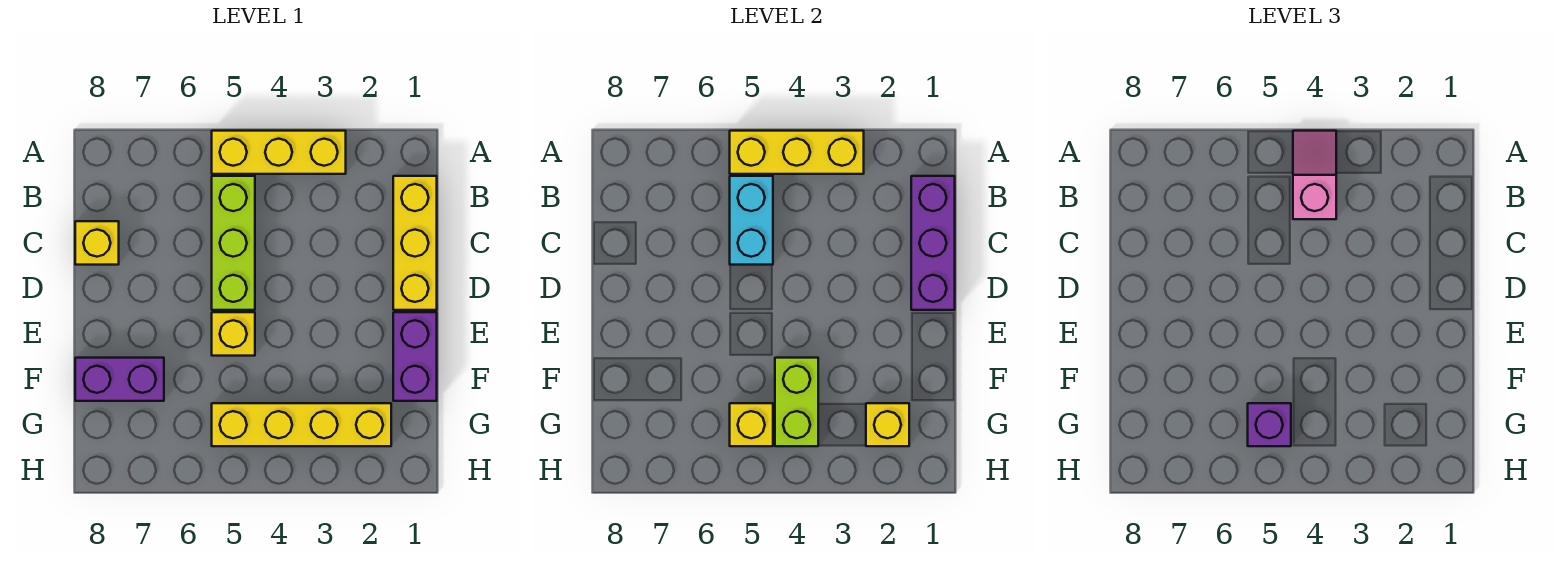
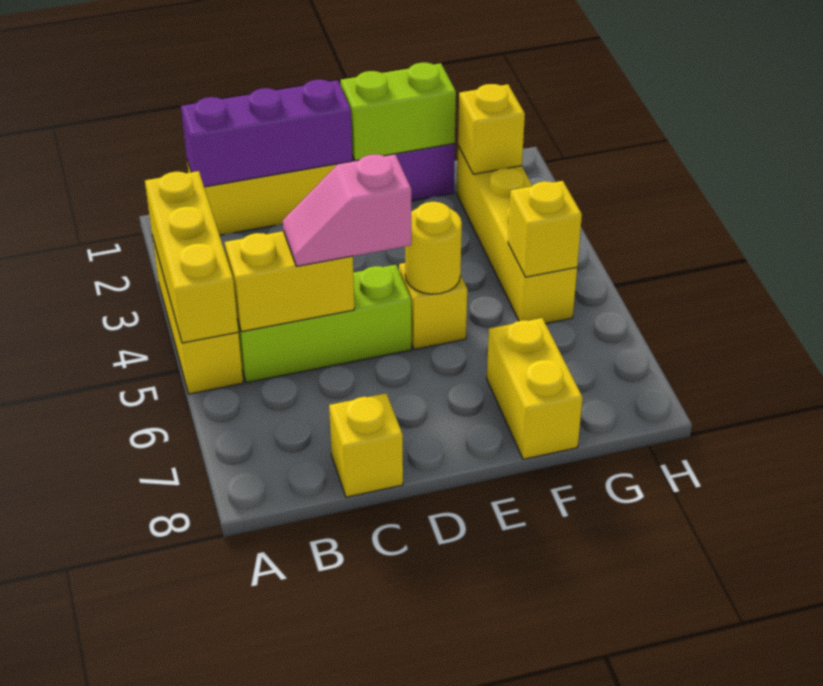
pink slope A4:B4 level 3 top B -> pink slope C5:D5 level 3 top D
cyan brick B5:C5 level 2 -> yellow brick B5:C5 level 2
none -> yellow round brick E5 level 2
lime brick F4:G4 level 2 -> lime brick E1:F1 level 2
purple brick F7:F8 level 1 -> yellow brick F7:F8 level 1
purple brick G5 level 3 -> none

